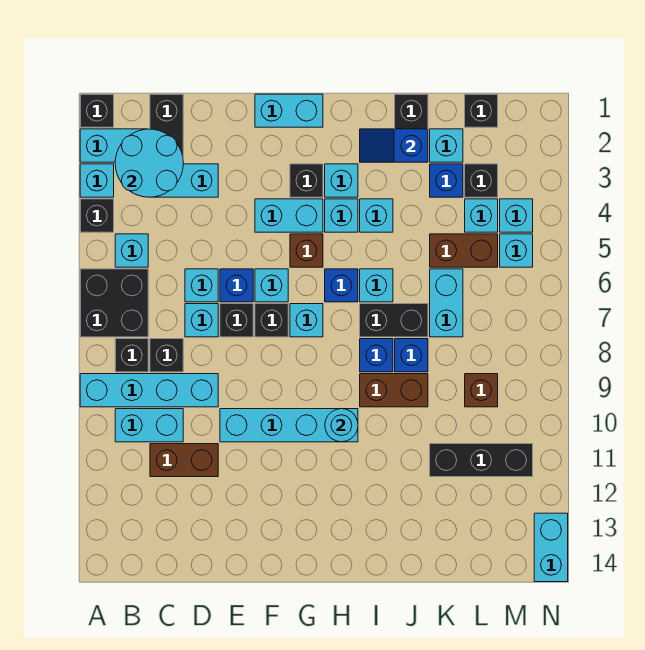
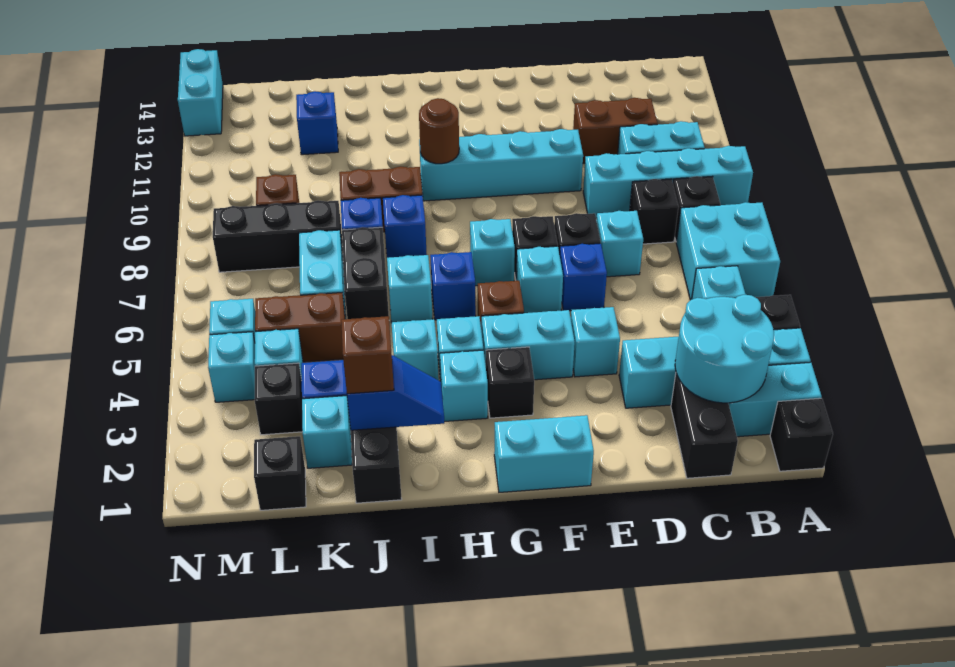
black brick A6:B7 level 1 -> cyan brick A6:B7 level 1
cyan brick D6 level 1 -> cyan brick E4 level 1
cyan round brick H10 level 2 -> brown round brick H10 level 2
black brick I7:J7 level 1 -> black brick J6:J7 level 1
none -> brown brick J2 level 3
black brick K11:M11 level 1 -> black brick K8:M8 level 1
none -> blue brick K12 level 1

